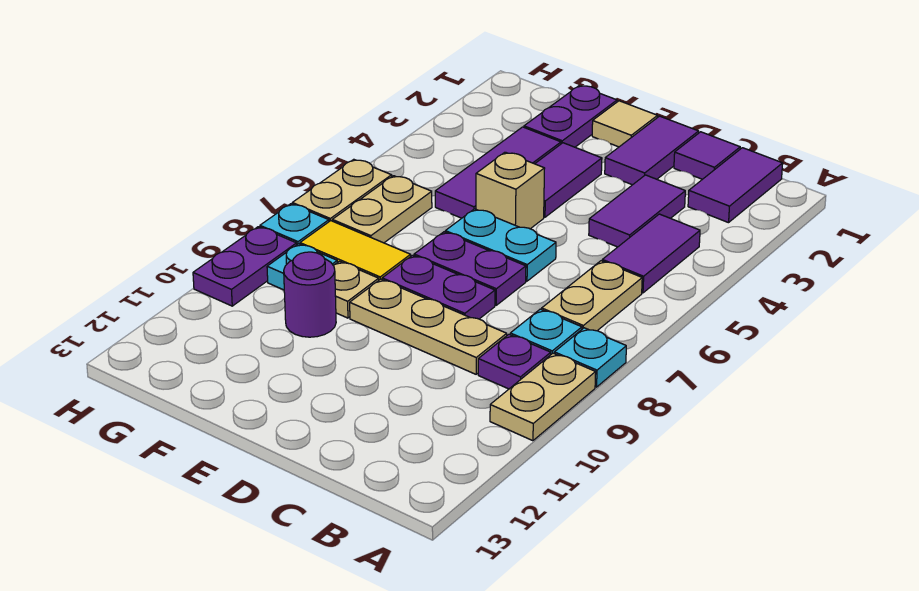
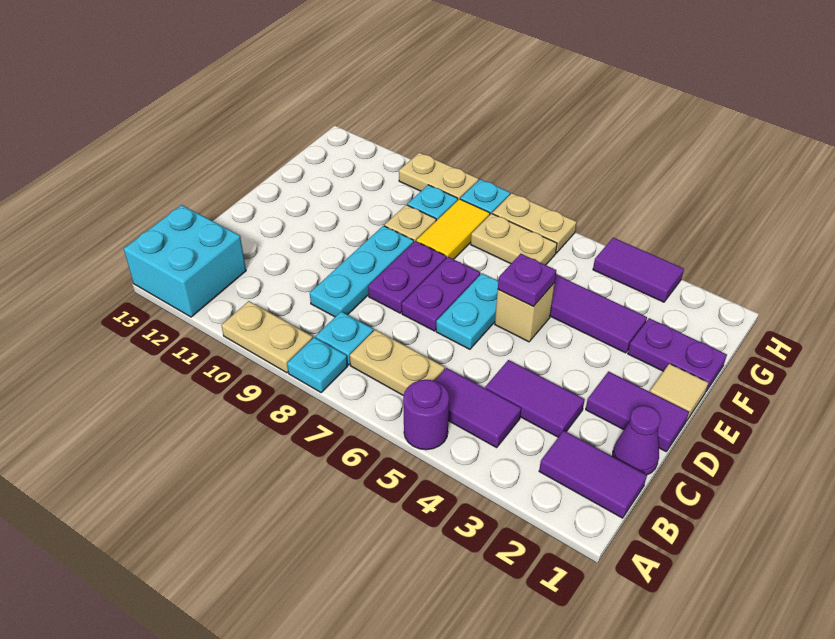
none -> cyan brick A12:B13 level 1
purple plate B9 level 1 -> purple plate E5 level 2
purple tile C1 level 1 -> purple cone C1 level 1
tan plate C9:E9 level 1 -> cyan plate C9:E9 level 1
purple tile E3:E4 level 1 -> purple tile H3:H4 level 1
purple round brick F10 level 1 -> purple round brick A5 level 1
purple plate H9:H10 level 1 -> tan plate H9:H10 level 1

